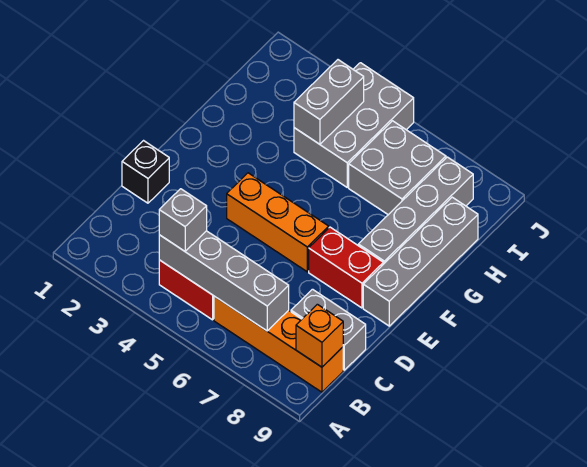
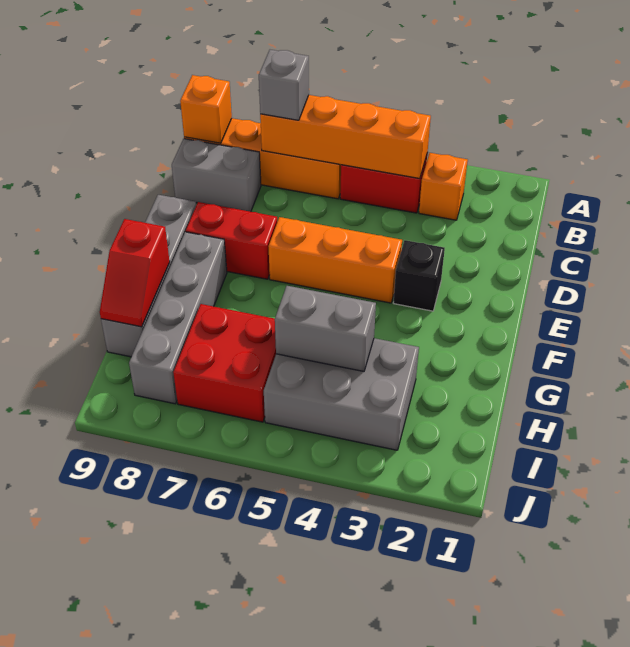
none -> orange brick B3 level 1
grey brick B4:B7 level 2 -> orange brick B4:B7 level 2
grey brick B4 level 3 -> grey brick B7 level 3
black brick D1 level 1 -> black brick E3 level 1
none -> red slope G9:H9 level 2 top G
grey brick H4:J5 level 1 -> grey brick H3:I5 level 1
grey brick H4:I4 level 2 -> grey brick H4:H5 level 2
grey brick H6:I7 level 1 -> red brick H6:I7 level 1

